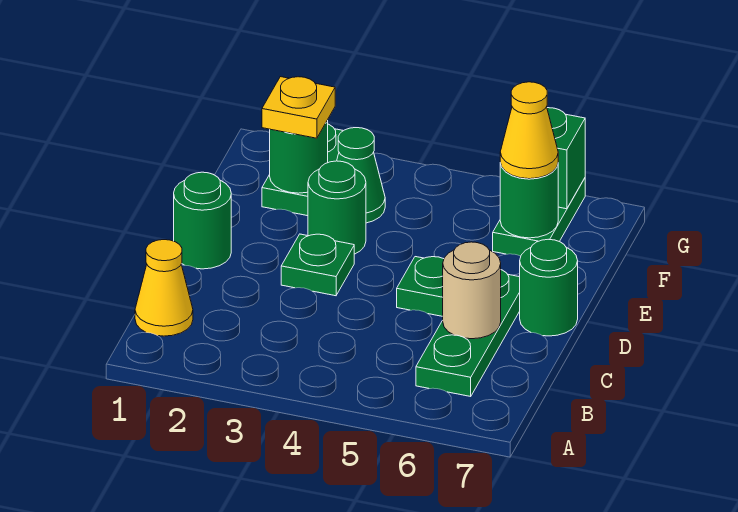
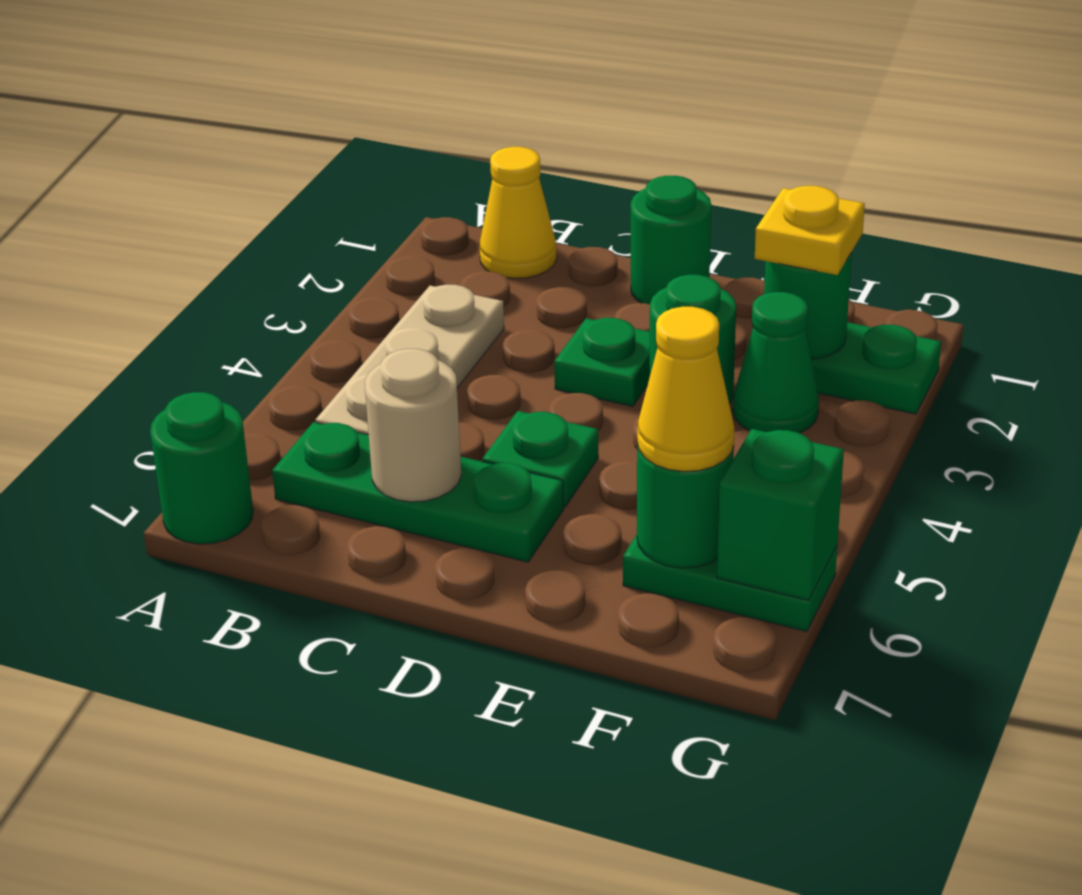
none -> tan plate B3:B5 level 1
green round brick D7 level 1 -> green round brick A7 level 1

